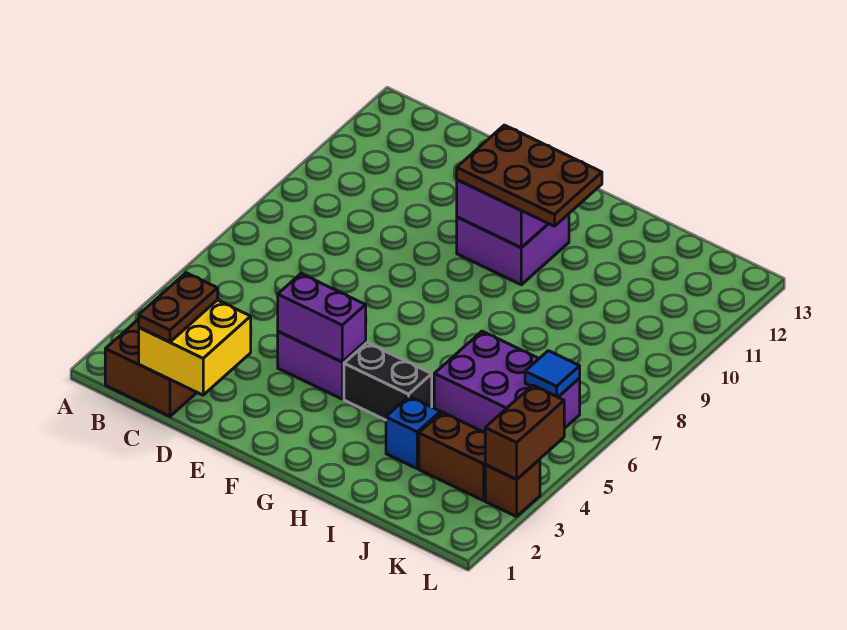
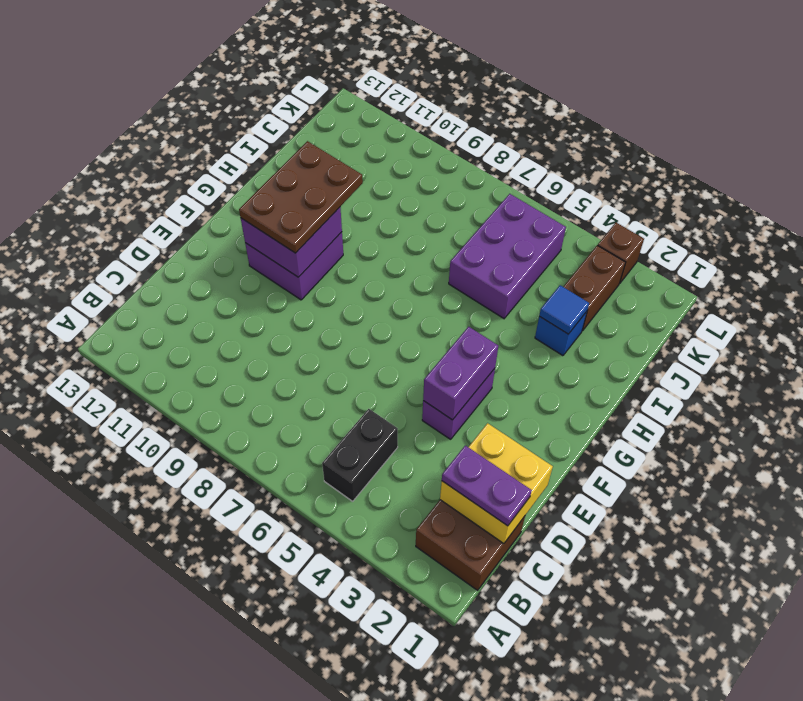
brown plate C1:C2 level 3 -> purple plate C1:C2 level 3
black brick G4:H4 level 1 -> black brick B5:C5 level 1
blue tile K6 level 2 -> blue tile I3 level 2
brown brick L3:L4 level 2 -> none

